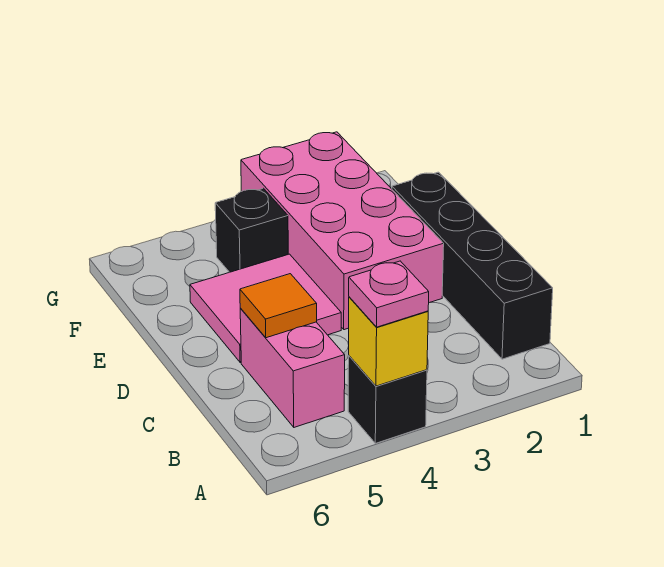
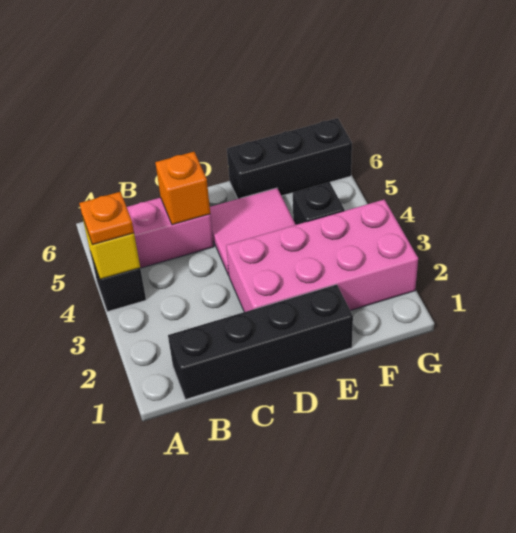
pink plate A4 level 3 -> orange plate A4 level 3
orange tile C5 level 2 -> orange brick C5 level 2
none -> black brick E6:G6 level 1

